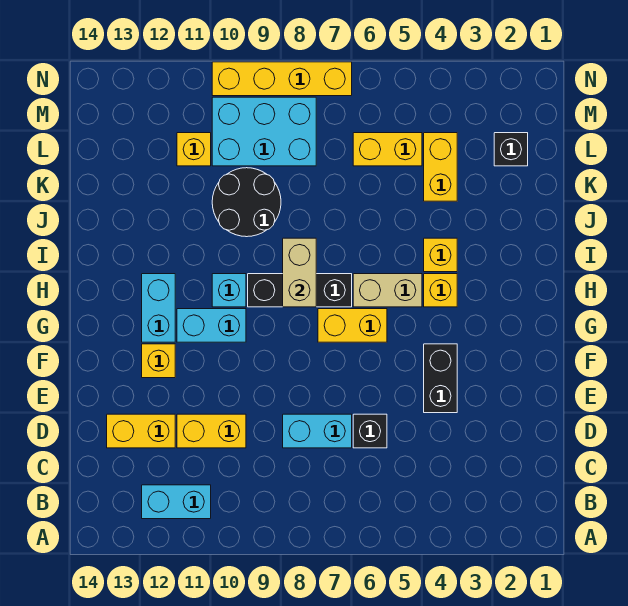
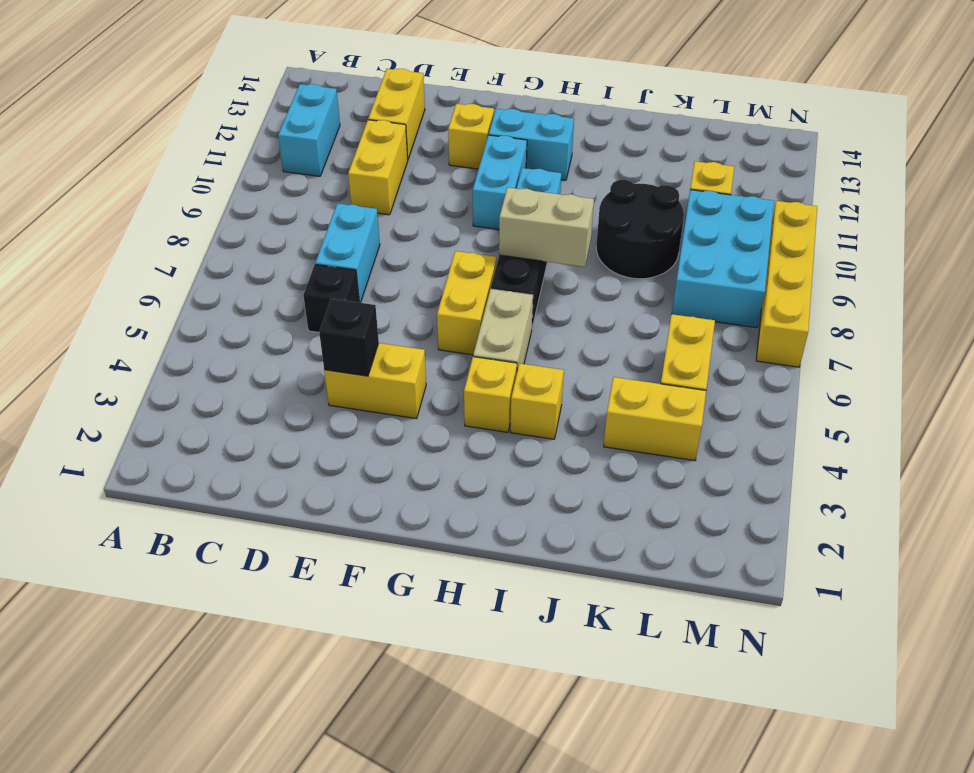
black brick E4:F4 level 1 -> yellow brick E4:F4 level 1
black brick L2 level 1 -> black brick E4 level 2

